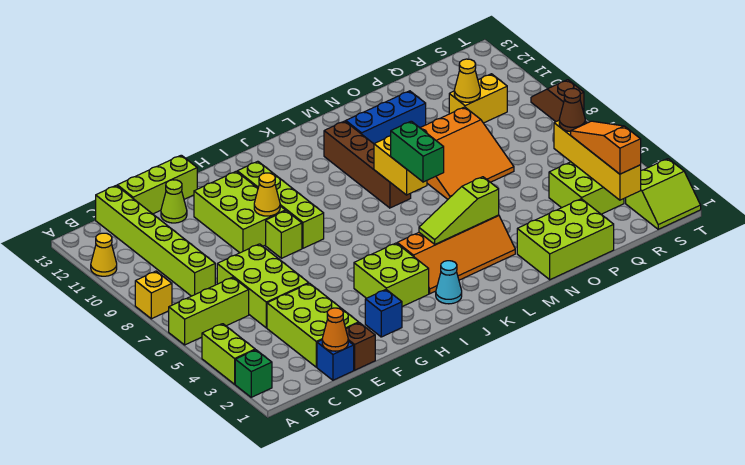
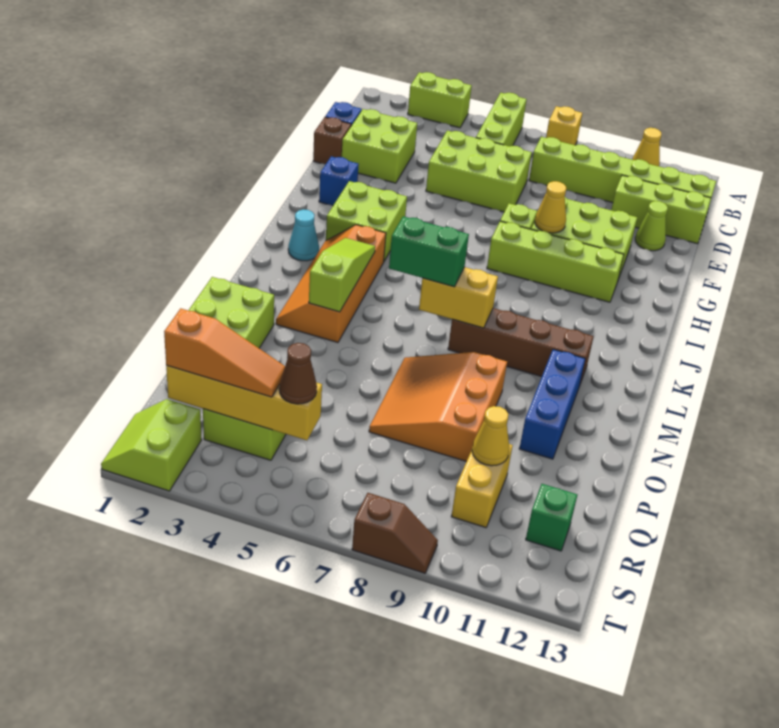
green brick A2 level 1 -> green brick R12 level 1
orange cone D1 level 2 -> none
lime brick D2:E4 level 1 -> lime brick D2:E3 level 1
lime brick D13:F13 level 1 -> lime brick D11:D13 level 1

